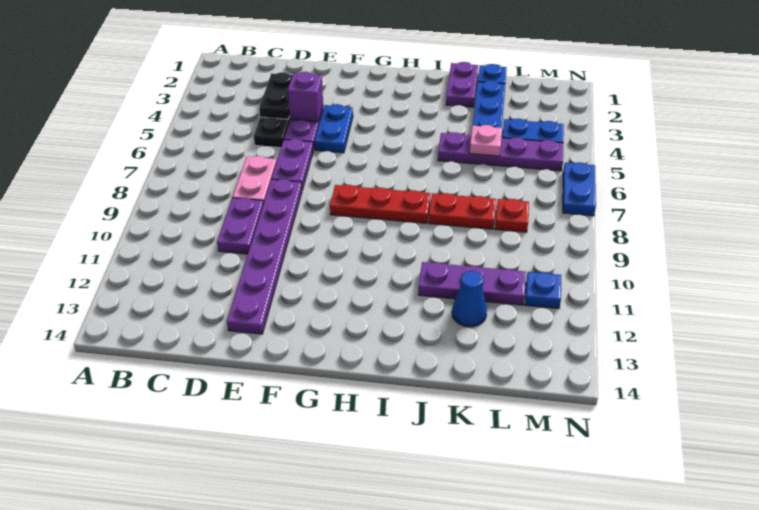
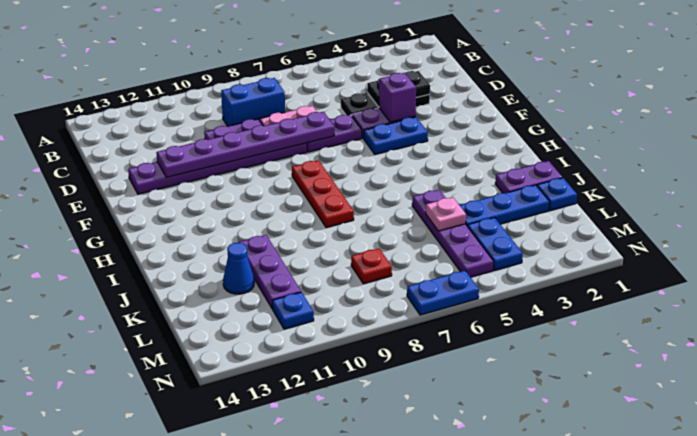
none -> blue brick C8:C9 level 1
none -> purple plate E7:E12 level 2
red plate J8:K8 level 1 -> none

